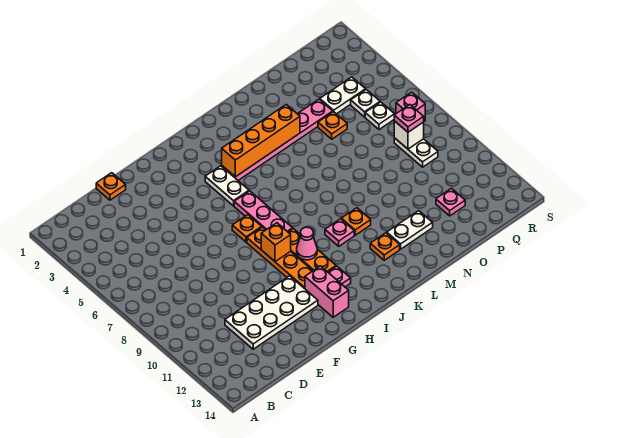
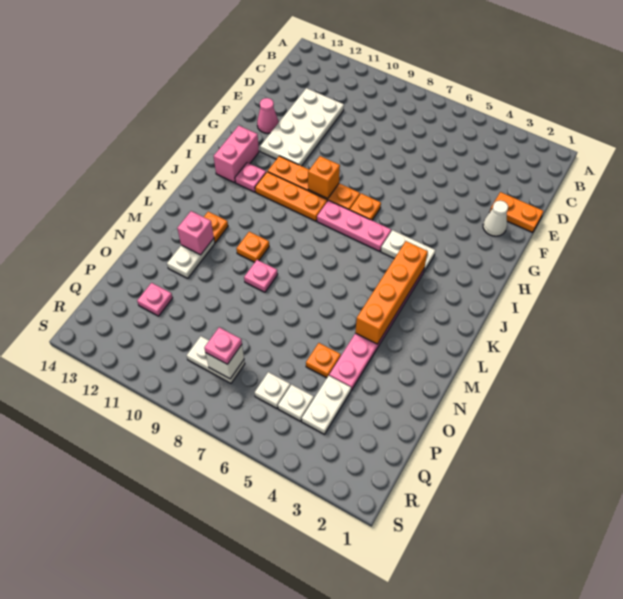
orange plate E1 level 1 -> orange plate E1:E2 level 1
none -> white cone F2 level 1
pink brick H12:H13 level 1 -> pink brick H13:I13 level 1
pink cone I10 level 2 -> pink cone F13 level 1
pink plate K10 level 1 -> pink plate M9 level 1
pink brick R7 level 1 -> pink brick M12 level 2

